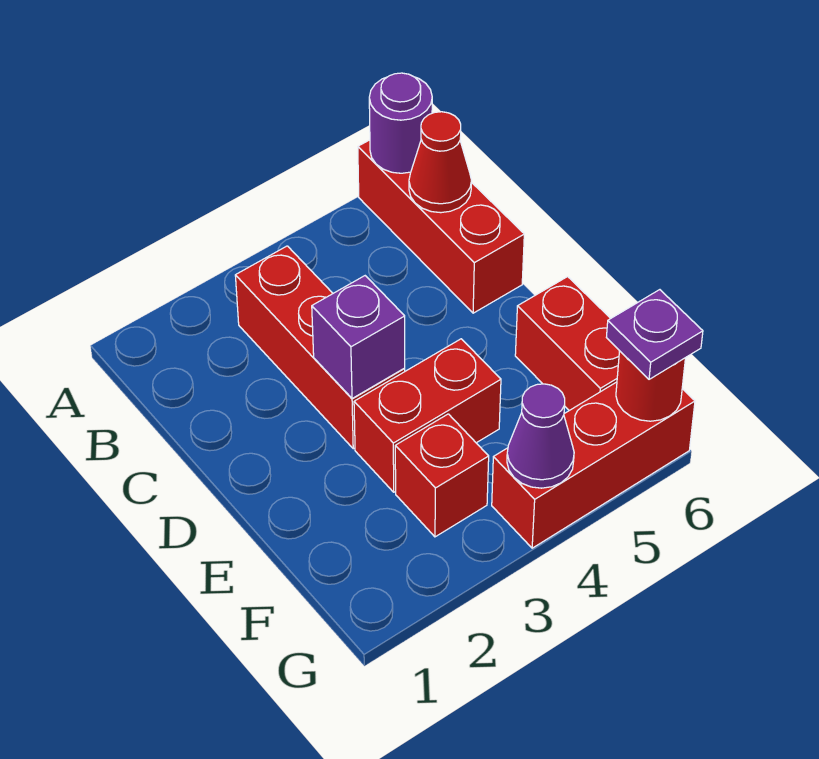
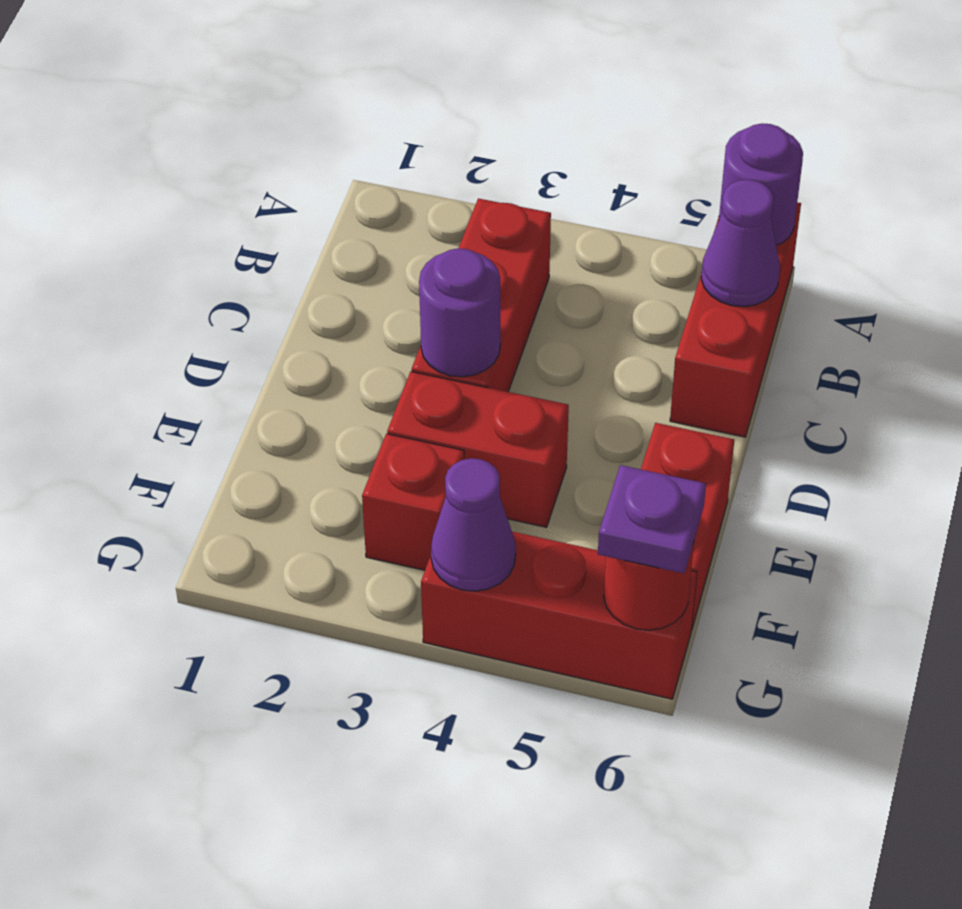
red cone B6 level 2 -> purple cone B6 level 2
purple brick D3 level 2 -> purple round brick D3 level 2

